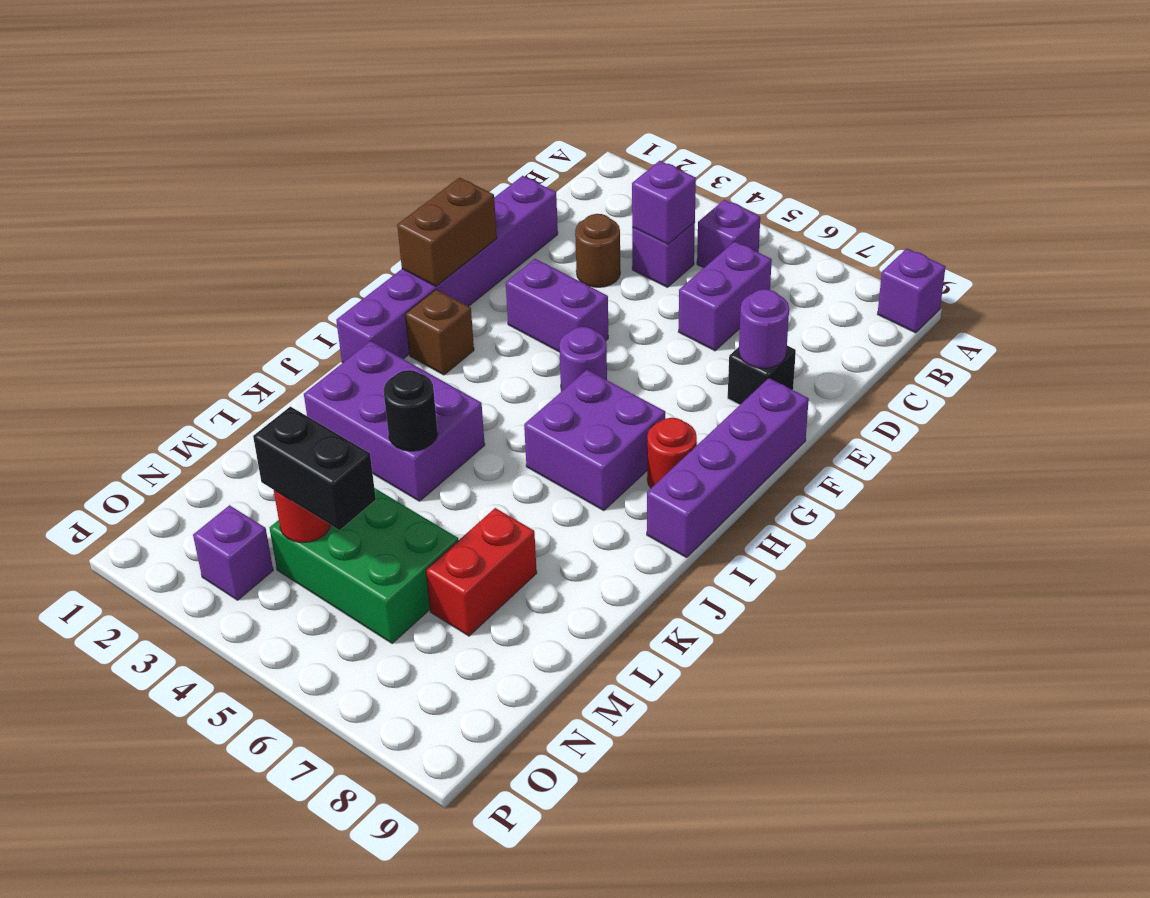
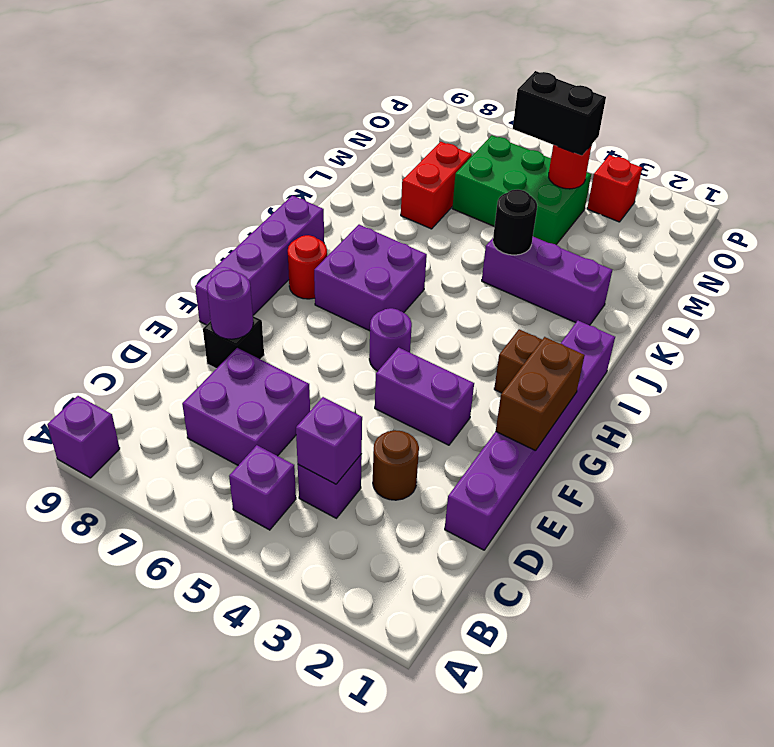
purple brick C6:D6 level 1 -> purple brick C6:D7 level 1
purple brick J2:K4 level 1 -> purple brick K2:K4 level 1
purple brick O3 level 1 -> red brick O3 level 1

